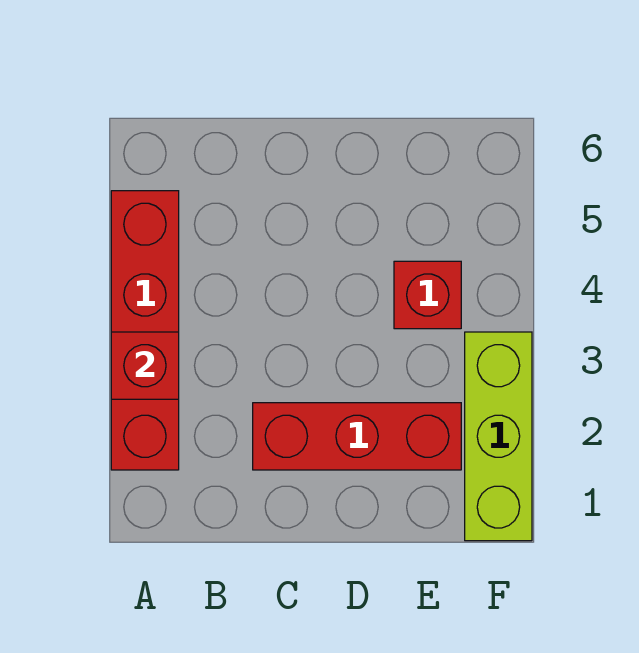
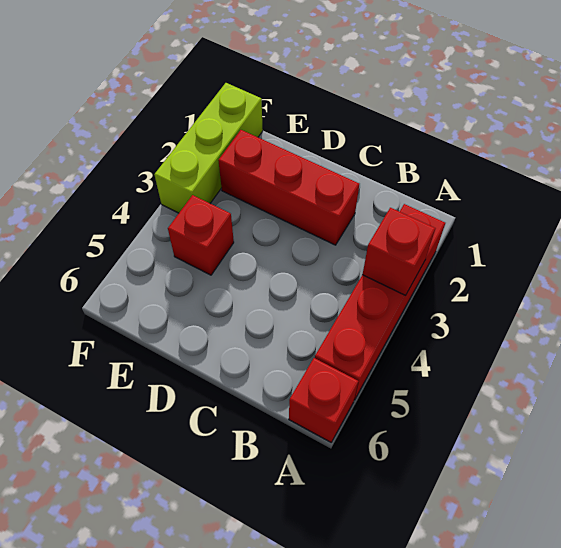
none -> red brick A6 level 1

